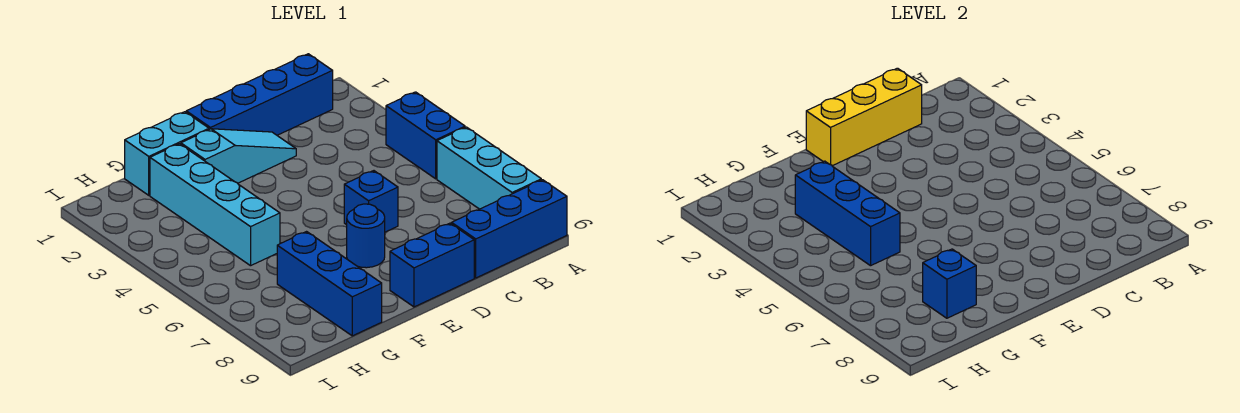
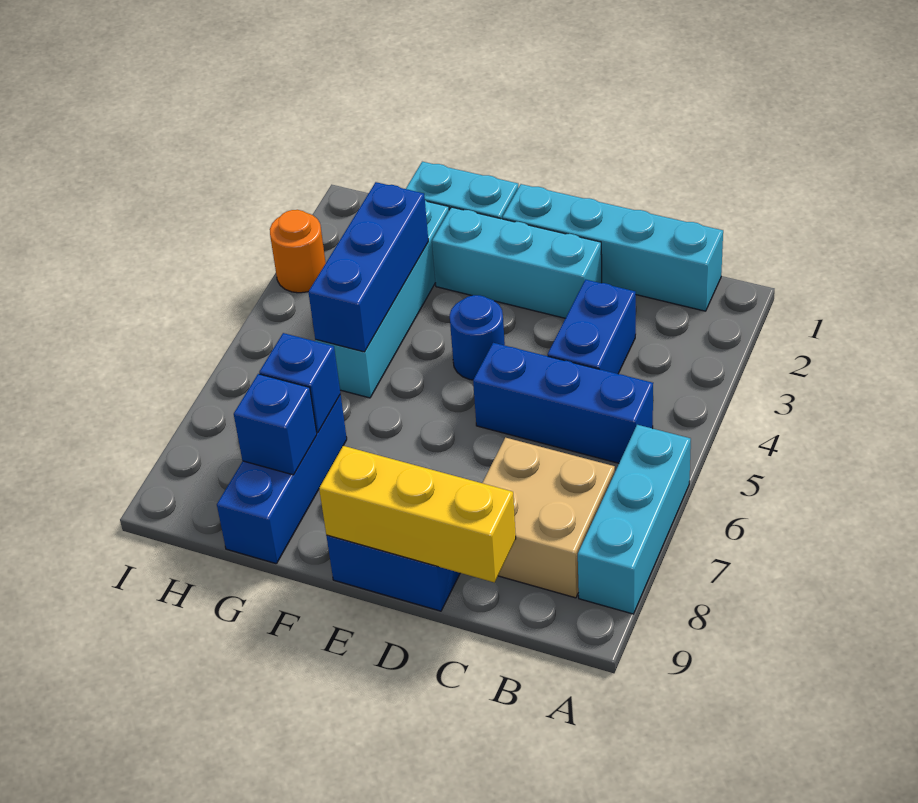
blue brick A4:A5 level 1 -> blue brick C3:C4 level 1
blue brick A9:C9 level 1 -> blue brick B5:D5 level 1
blue brick B1:E1 level 1 -> cyan brick B1:E1 level 1
none -> tan brick B7:C8 level 1
yellow brick C1:E1 level 2 -> yellow brick C9:E9 level 2
cyan slope D2:F2 level 1 top F -> cyan brick D2:F2 level 1
blue brick D6 level 1 -> blue brick G7 level 2
blue round brick E7 level 1 -> blue round brick E4 level 1
none -> orange round brick I3 level 1

